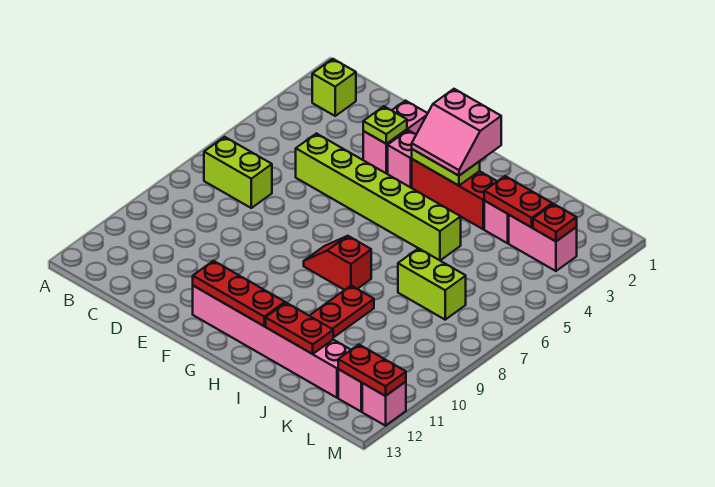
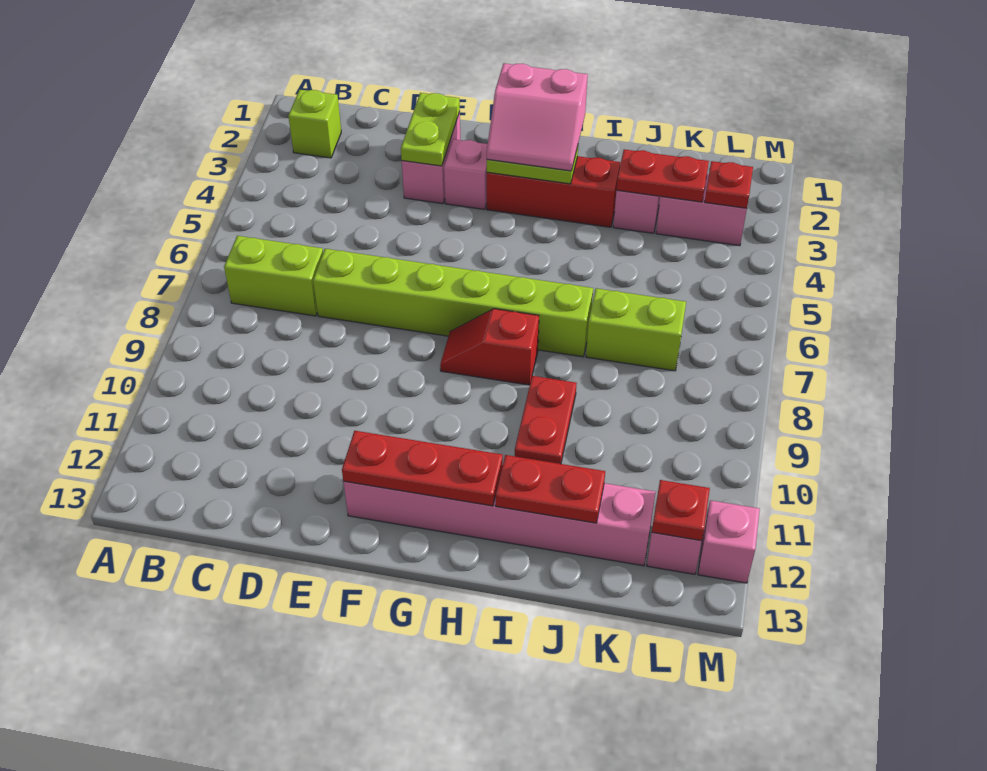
lime brick D5:I5 level 1 -> lime brick D7:I7 level 1
lime plate E3 level 2 -> lime plate E2:E3 level 2
red plate L12:M12 level 2 -> red plate L12 level 2

